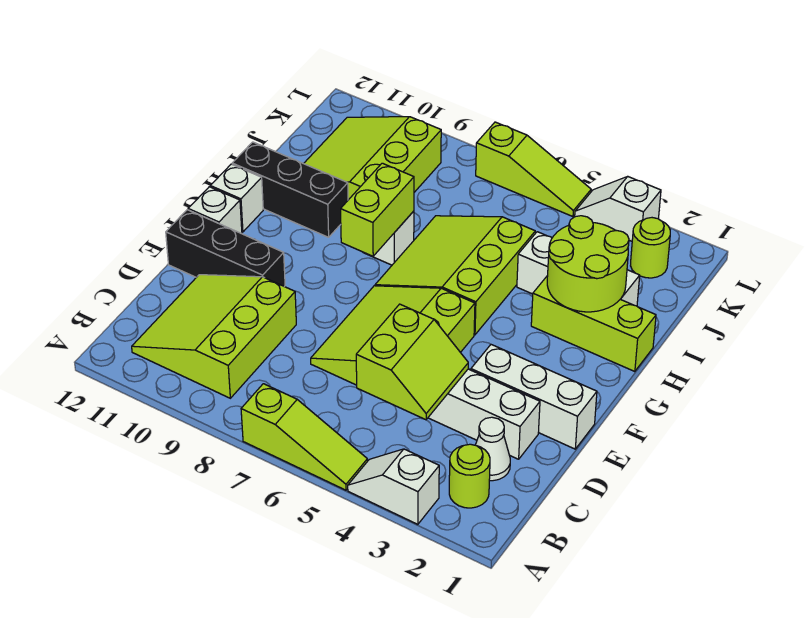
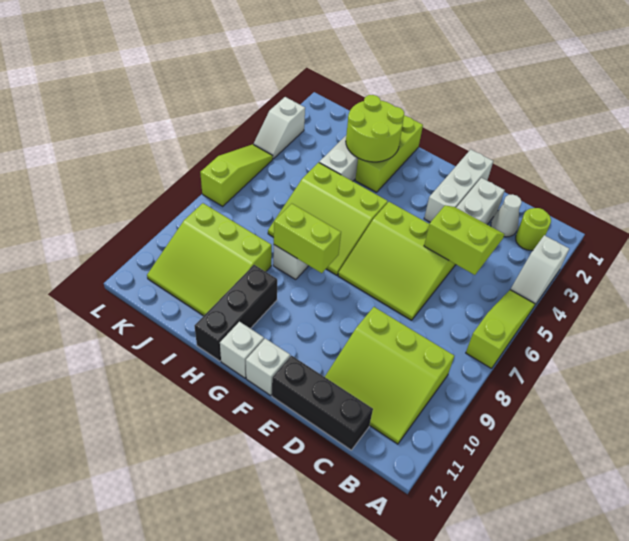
black brick E10:E12 level 1 -> black brick C12:E12 level 1
lime round brick K2 level 1 -> none

